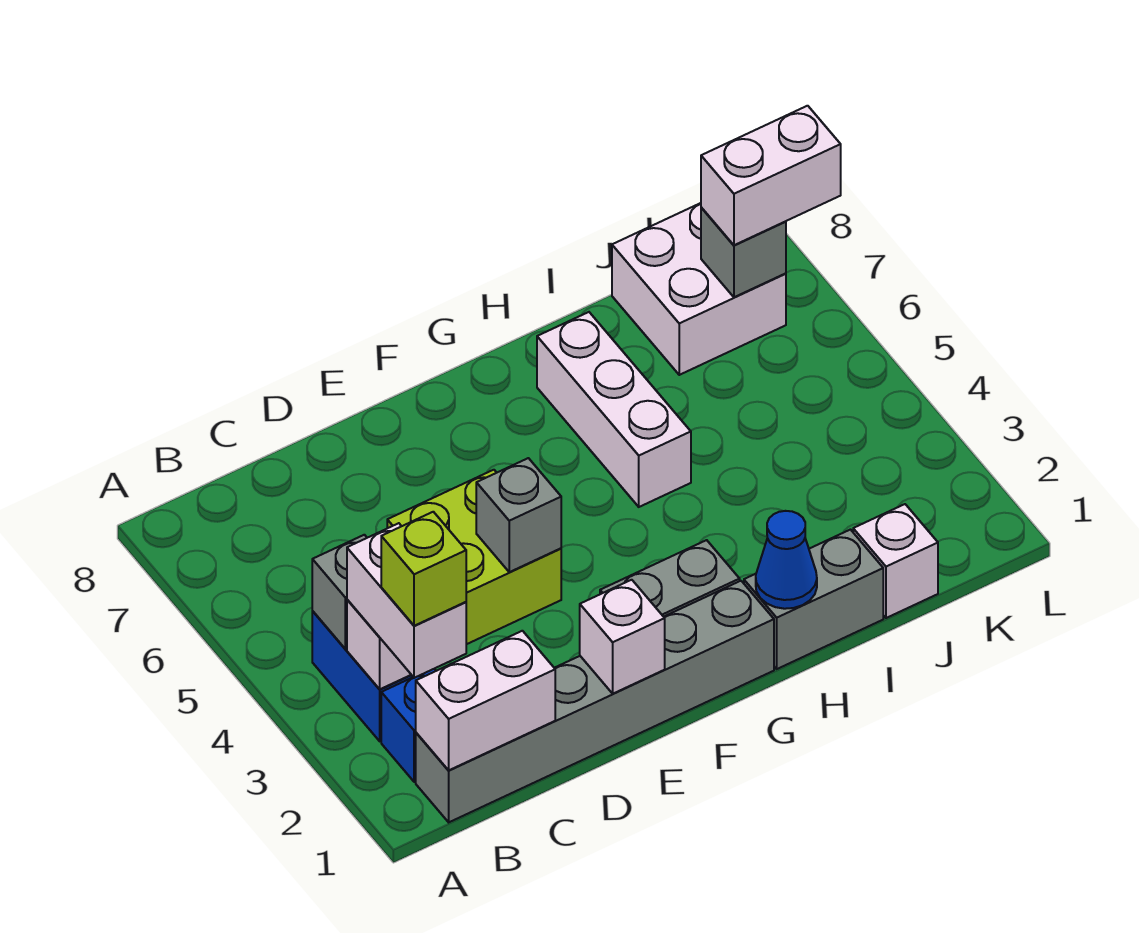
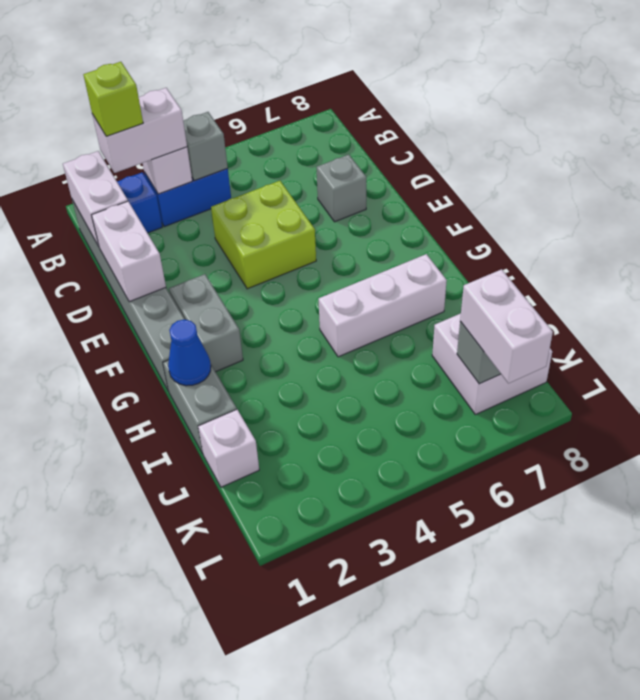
white brick E1 level 2 -> white brick D1:E1 level 2
grey brick E4 level 2 -> grey brick D7 level 1

